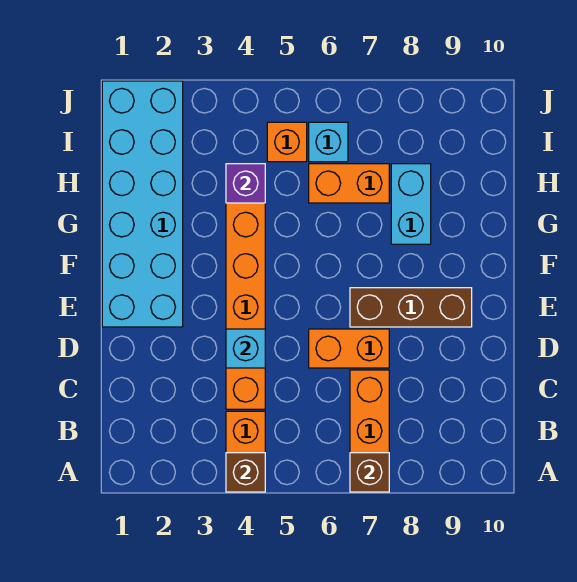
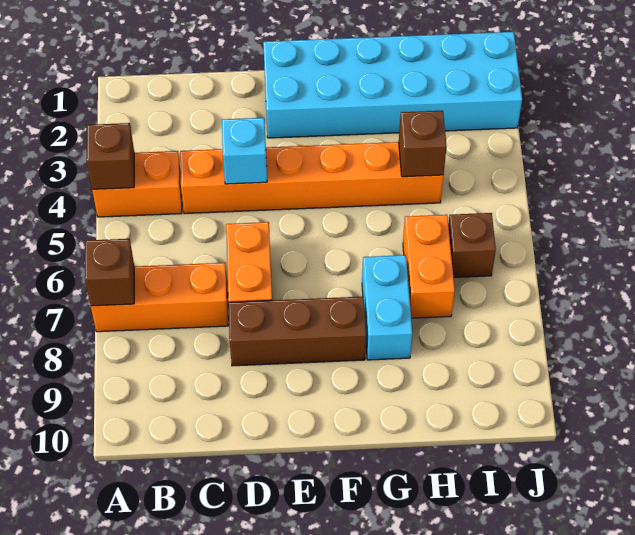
brown brick E7:E9 level 1 -> brown brick D8:F8 level 1
cyan brick G8:H8 level 1 -> cyan brick G7:G8 level 1
purple brick H4 level 2 -> brown brick H4 level 2
orange brick I5 level 1 -> none
cyan brick I6 level 1 -> brown brick I6 level 1

